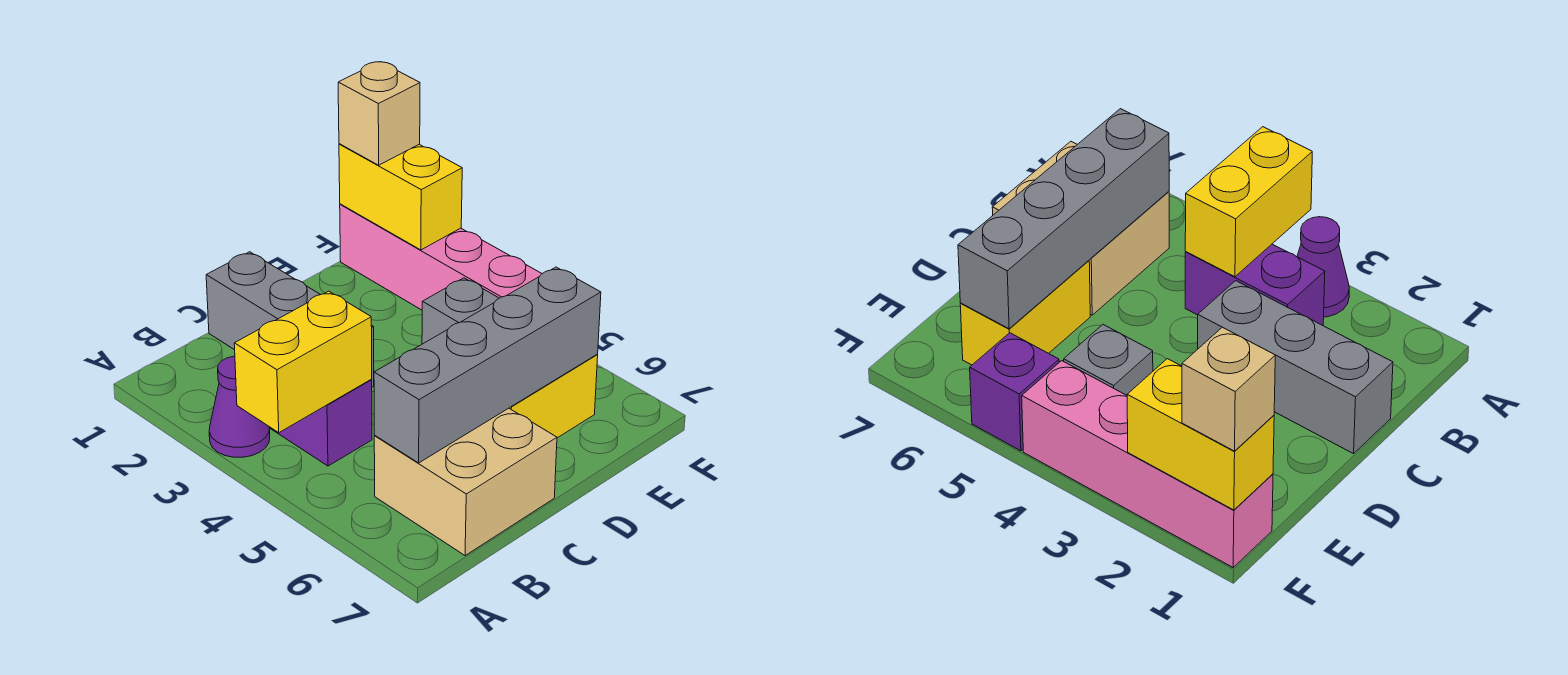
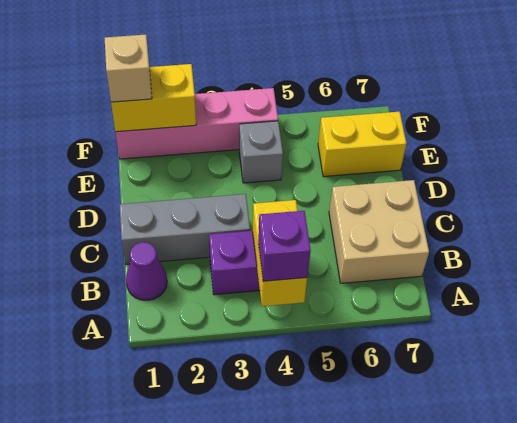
purple cone A3 level 1 -> purple cone B1 level 1
grey brick B6:E6 level 2 -> none
yellow brick D6:E6 level 1 -> yellow brick E6:E7 level 1
purple brick F5 level 1 -> purple brick A4 level 3

